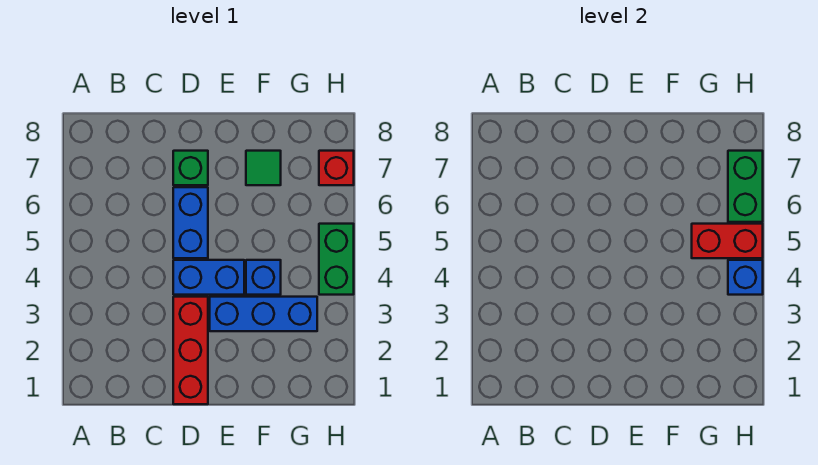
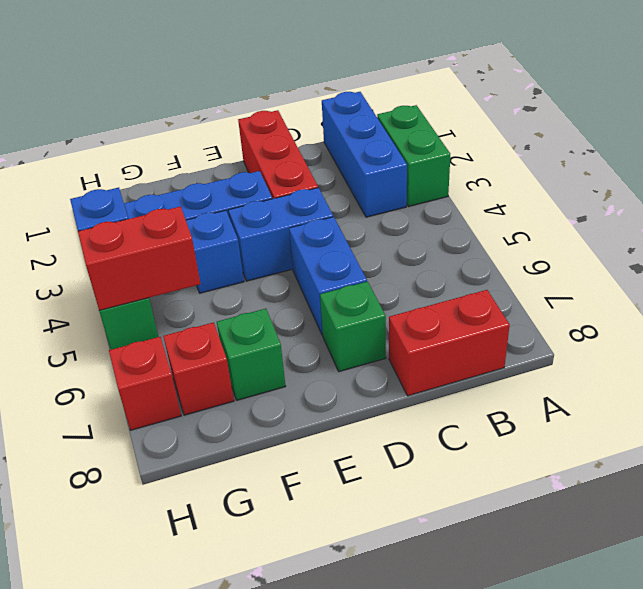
none -> blue brick B1:B3 level 1
none -> red brick B8:C8 level 1
green tile F7 level 1 -> green brick F7 level 1
none -> red brick G7 level 1
green brick H6:H7 level 2 -> green brick A2:A3 level 1

